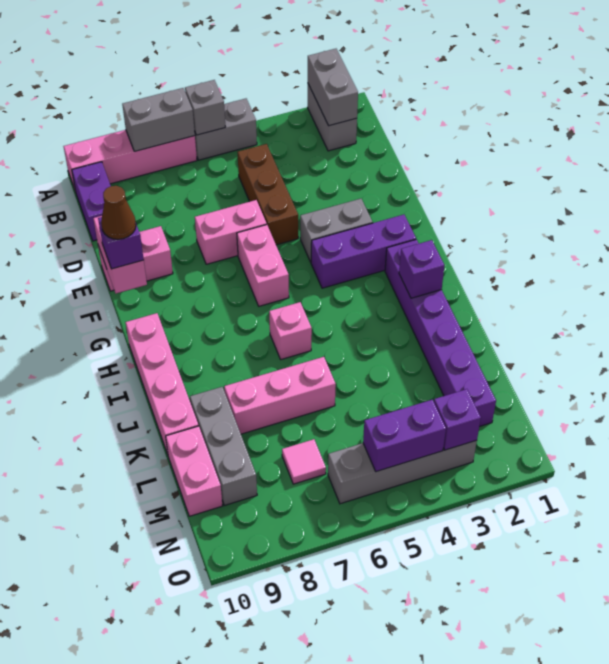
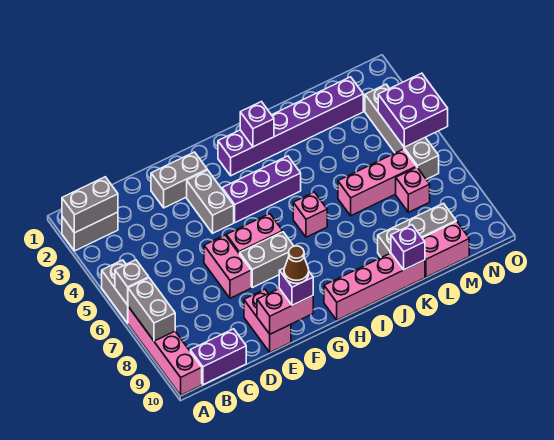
brown brick C5:E5 level 1 -> none
none -> grey brick E2:F2 level 1
none -> grey brick F7:G7 level 1
purple brick G2:G4 level 1 -> purple brick G4:I4 level 1
pink brick K6:K8 level 1 -> pink brick K6:M6 level 1
pink tile M7 level 1 -> pink brick M7 level 1
purple brick N3 level 2 -> purple brick K10 level 2
purple brick N4:N5 level 2 -> purple brick N4:O5 level 2

